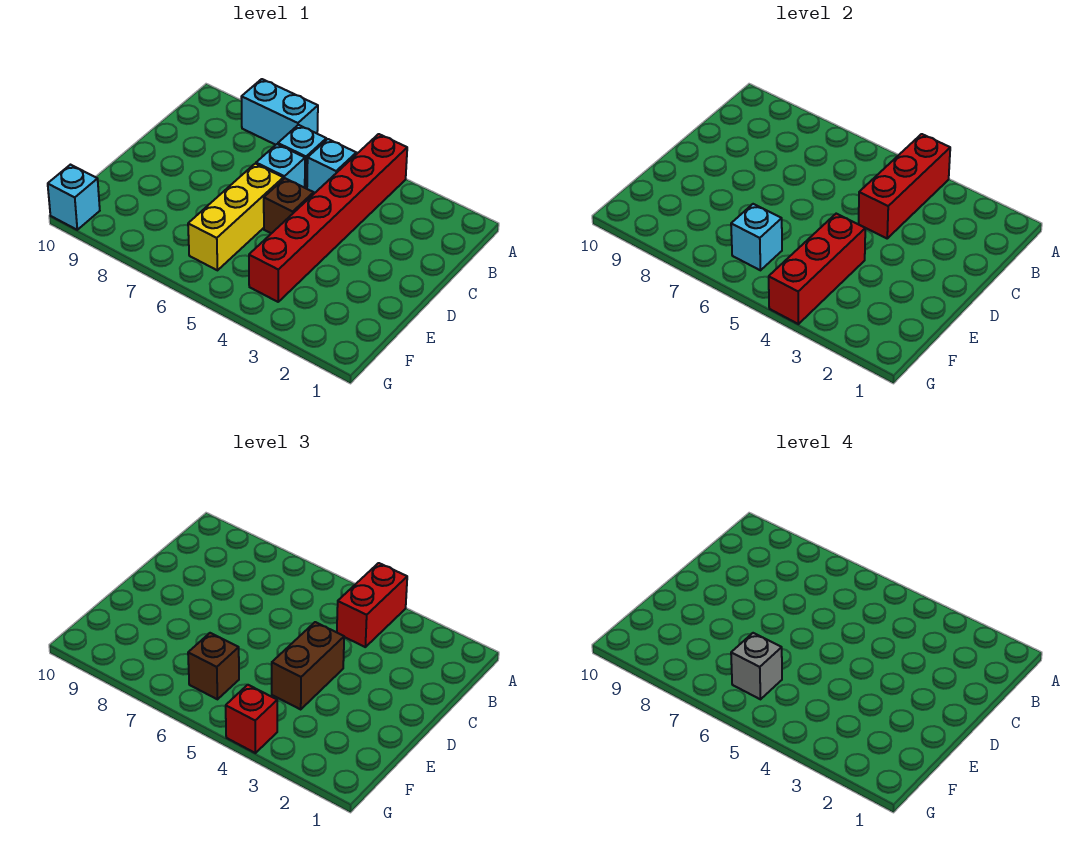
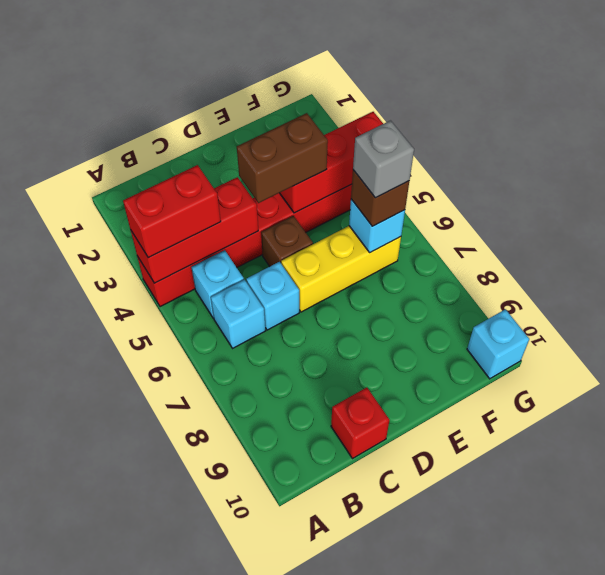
cyan brick A7:A8 level 1 -> none
red brick G4 level 3 -> red brick C10 level 1

